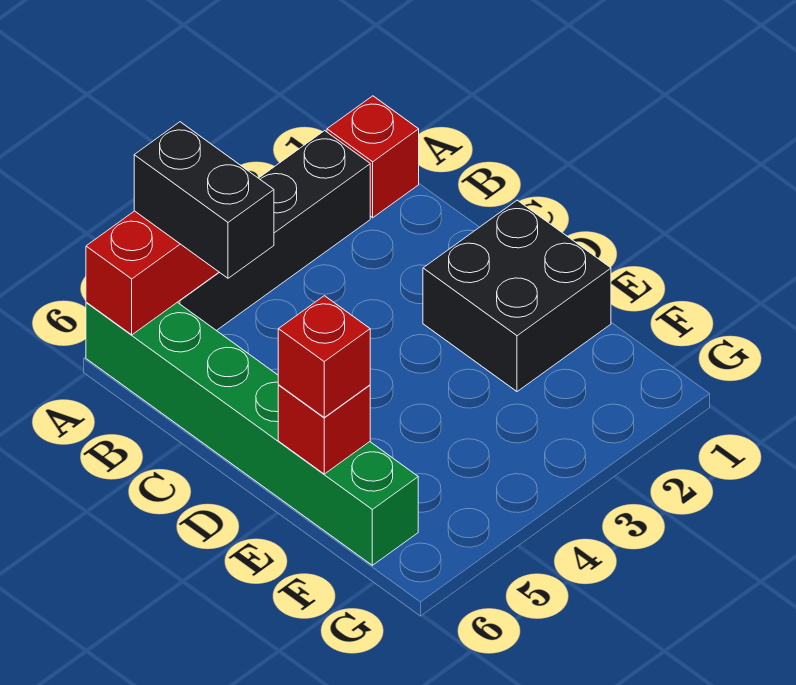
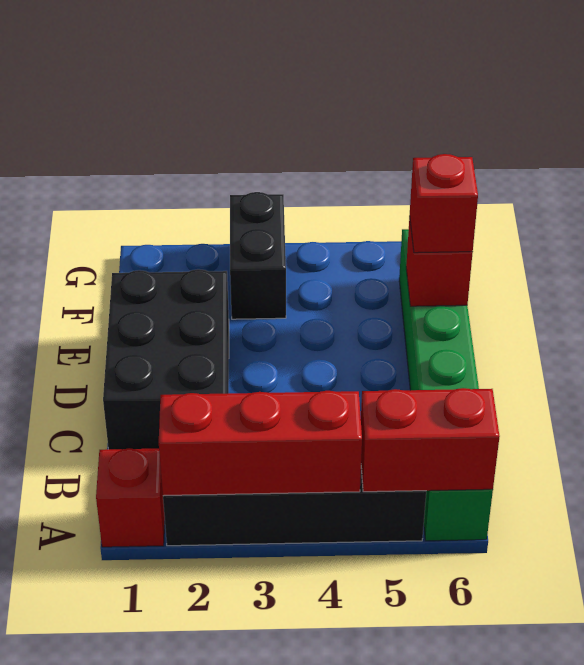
none -> red brick A2:A4 level 2
black brick A5:B5 level 3 -> black brick F3:G3 level 1
black brick D1:E2 level 1 -> black brick C1:E2 level 1

